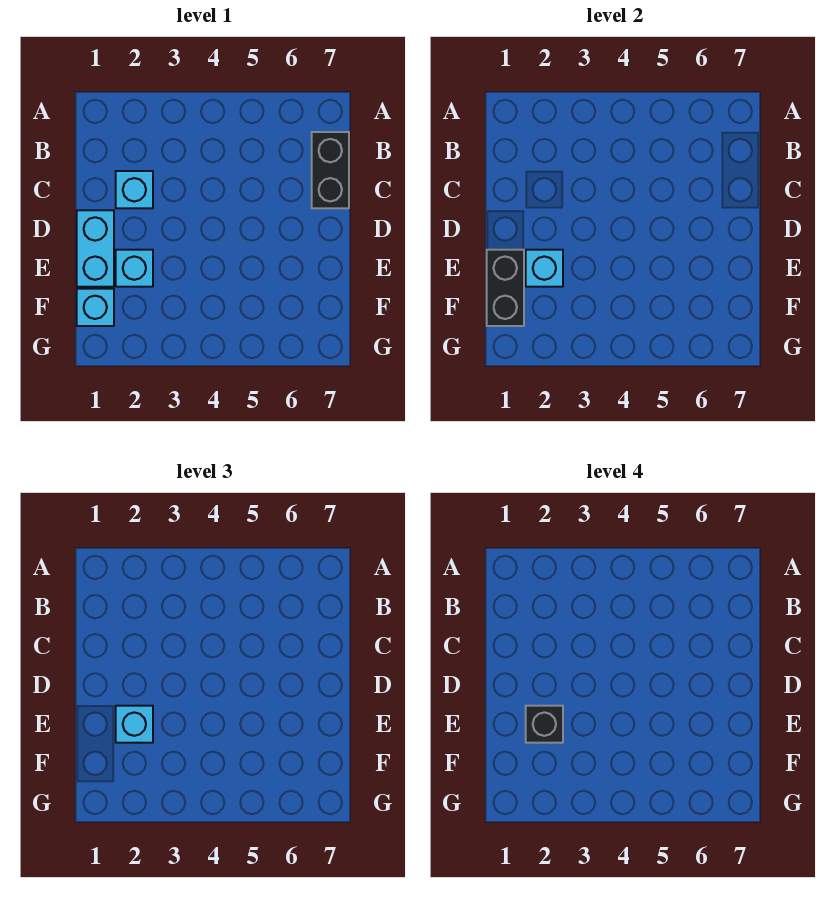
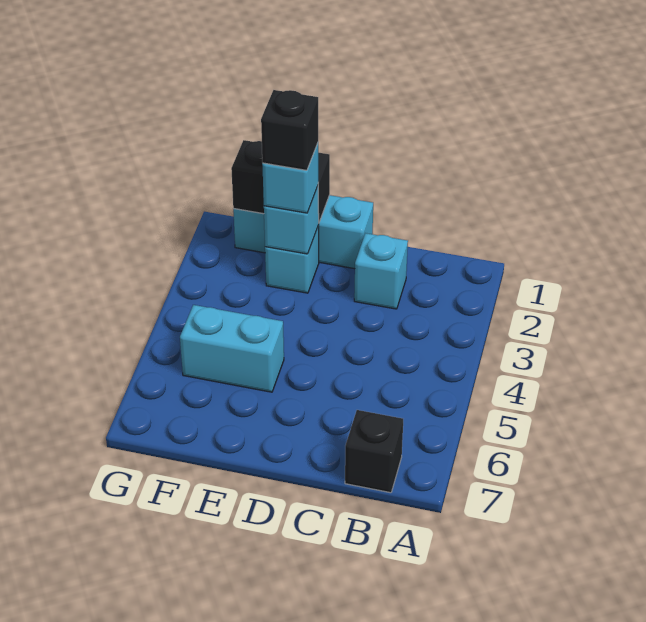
black brick B7:C7 level 1 -> black brick B7 level 1
none -> cyan brick E5:F5 level 1

